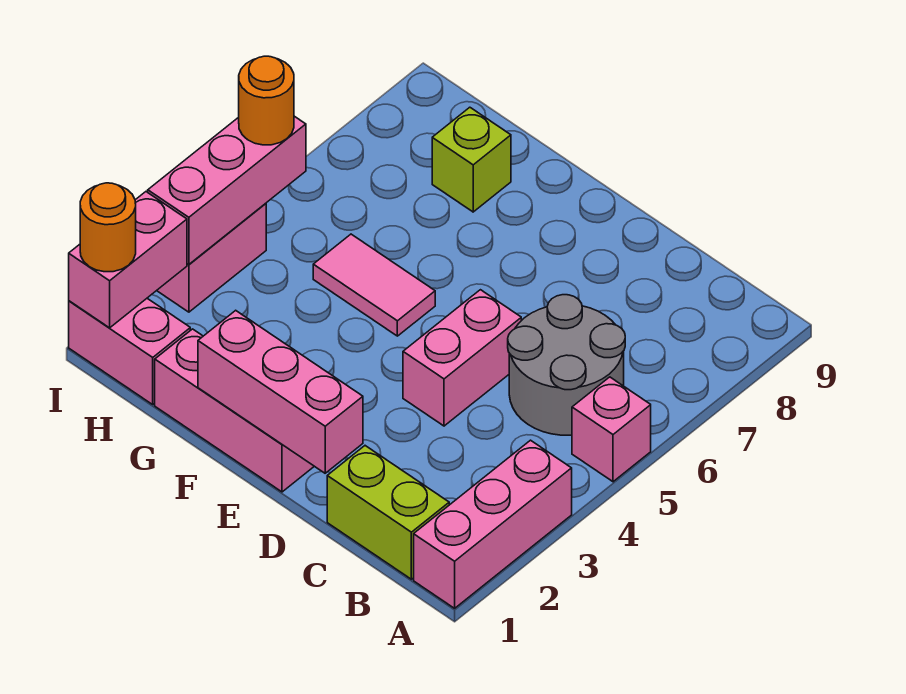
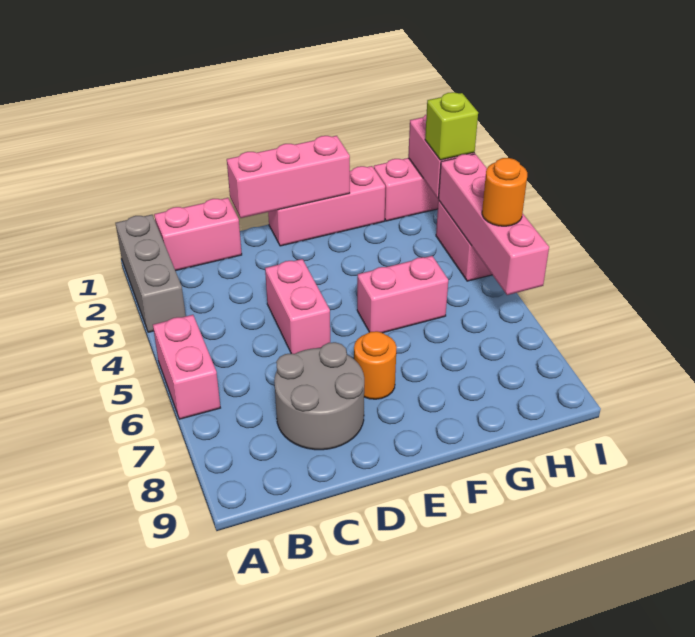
pink brick A1:A3 level 1 -> grey brick A1:A3 level 1
pink brick A5 level 1 -> pink brick A5:A6 level 1
lime brick B1:C1 level 1 -> pink brick B1:C1 level 1
grey round brick B5:C6 level 1 -> grey round brick C7:D8 level 1
pink tile F5:G5 level 1 -> pink brick F5:G5 level 1
lime brick G8 level 1 -> lime brick I2 level 3
orange round brick I1 level 3 -> orange round brick E7 level 1
pink brick I3:I5 level 2 -> pink brick I3:I6 level 2

